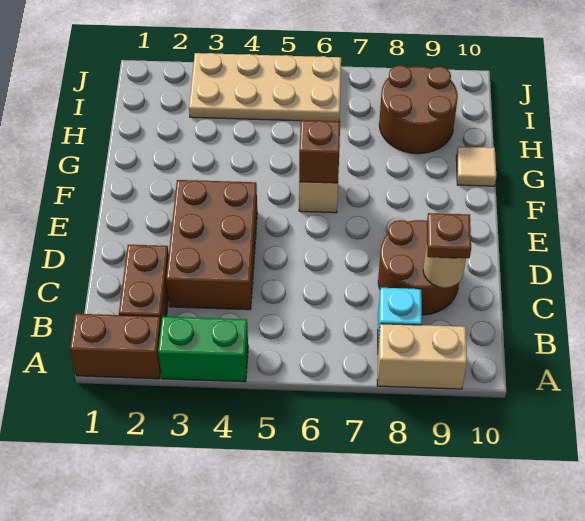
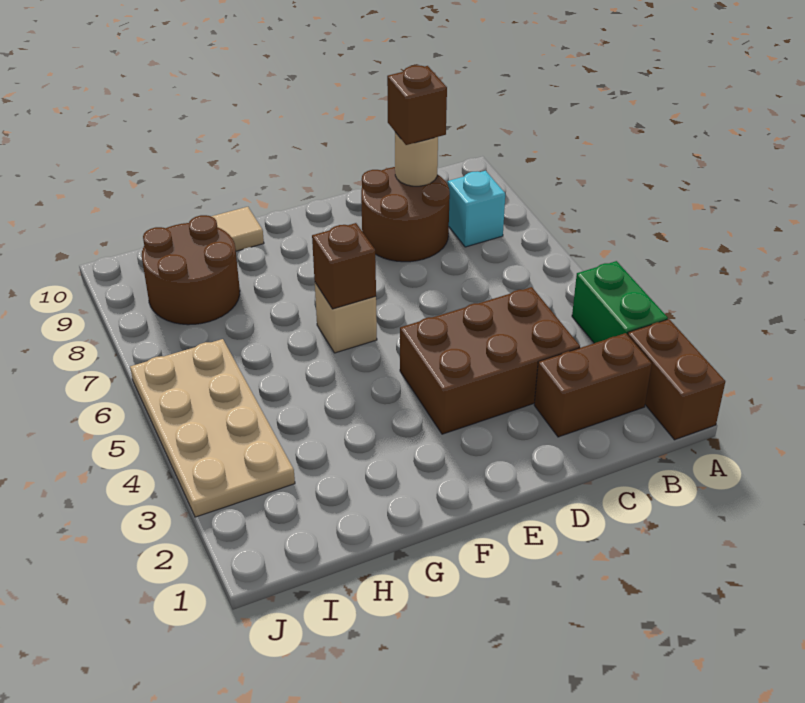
tan brick A8:A9 level 1 -> none
brown plate C9 level 3 -> brown brick C9 level 3

